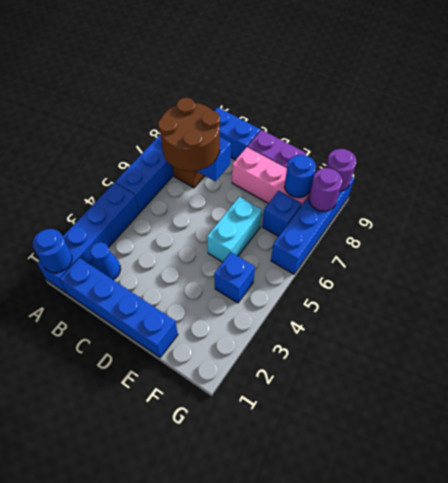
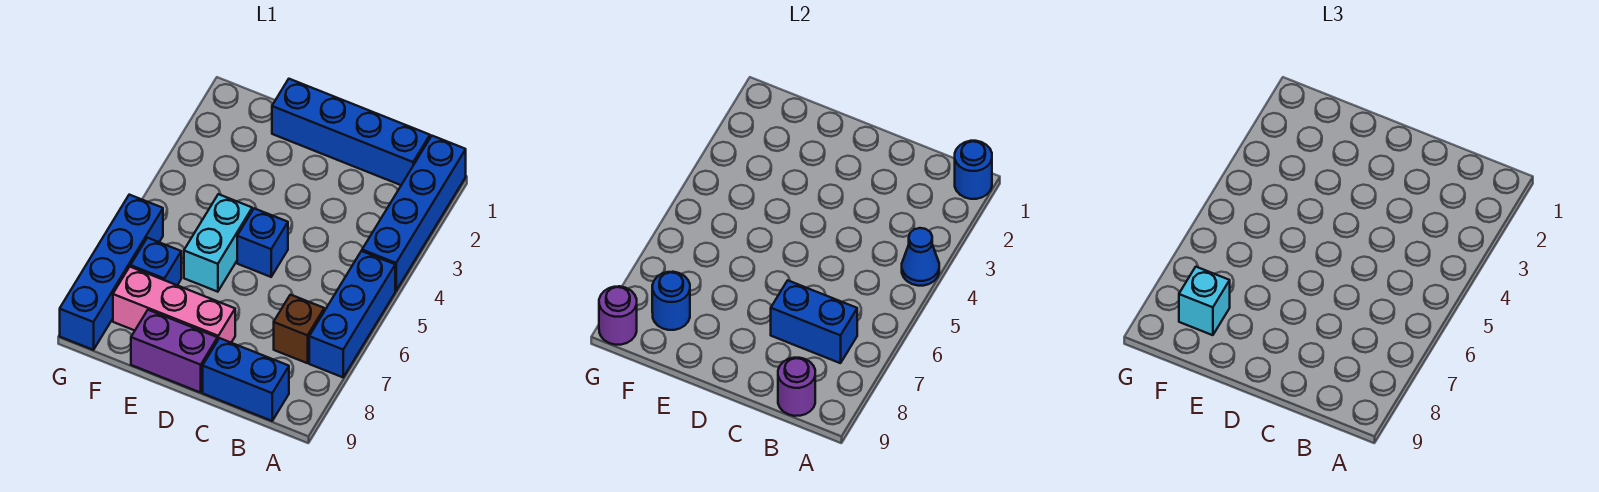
blue cone B2 level 1 -> blue cone A4 level 2
brown round brick B6:C7 level 3 -> none
blue brick F4 level 1 -> blue brick D5 level 1
none -> cyan brick F8 level 3
purple round brick G8 level 2 -> purple round brick B9 level 2

